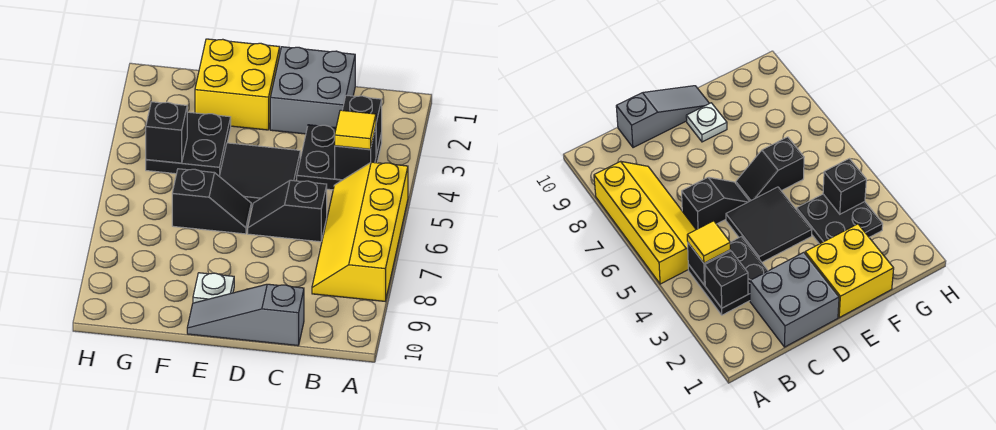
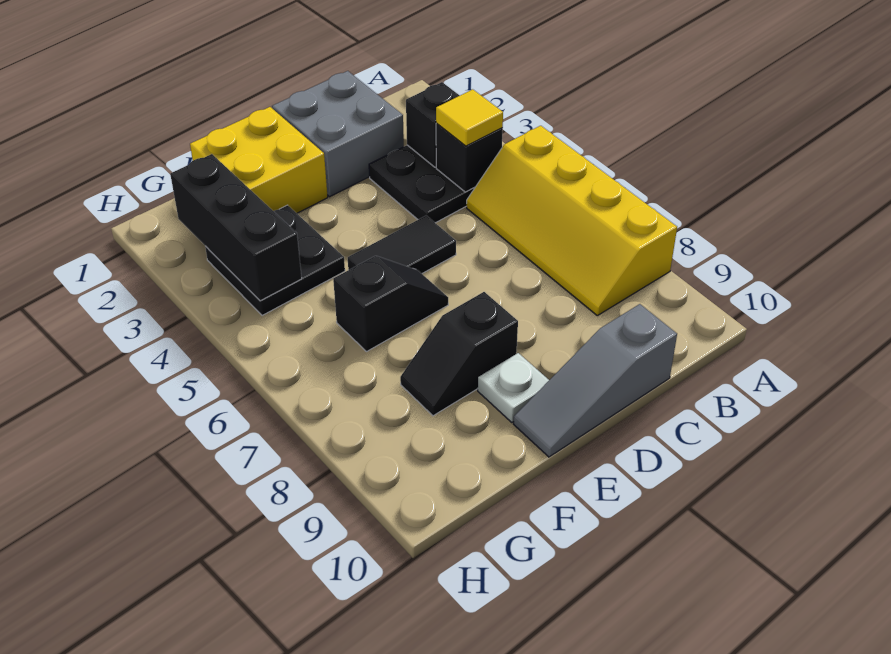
black slope C6:D6 level 1 top C -> black slope E8:F8 level 1 top E
black tile D4:E5 level 1 -> black tile D5:E5 level 1
black brick G4 level 2 -> black brick G2:G4 level 2

